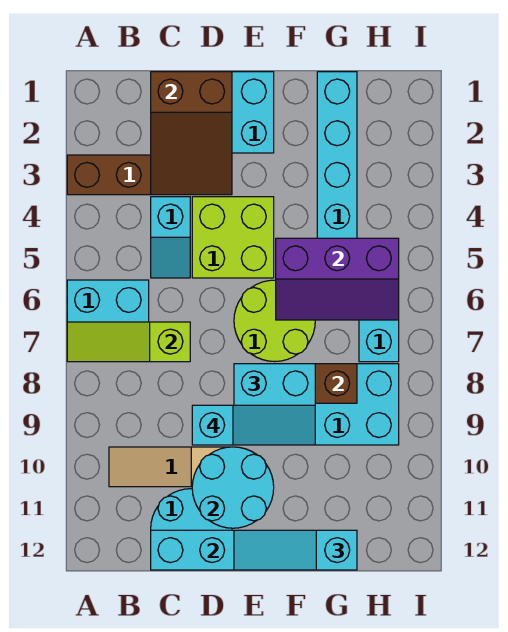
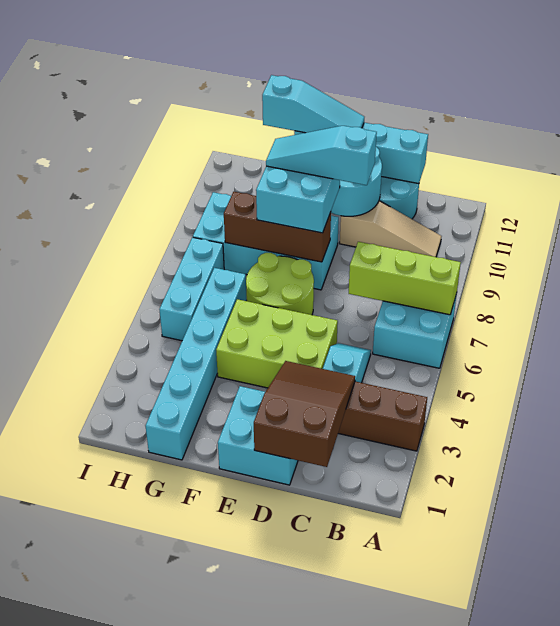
lime slope A7:C7 level 2 top C -> lime brick A7:C7 level 2
lime brick D4:E5 level 1 -> lime brick D4:F5 level 1
purple slope F5:H6 level 2 top 5 -> none

